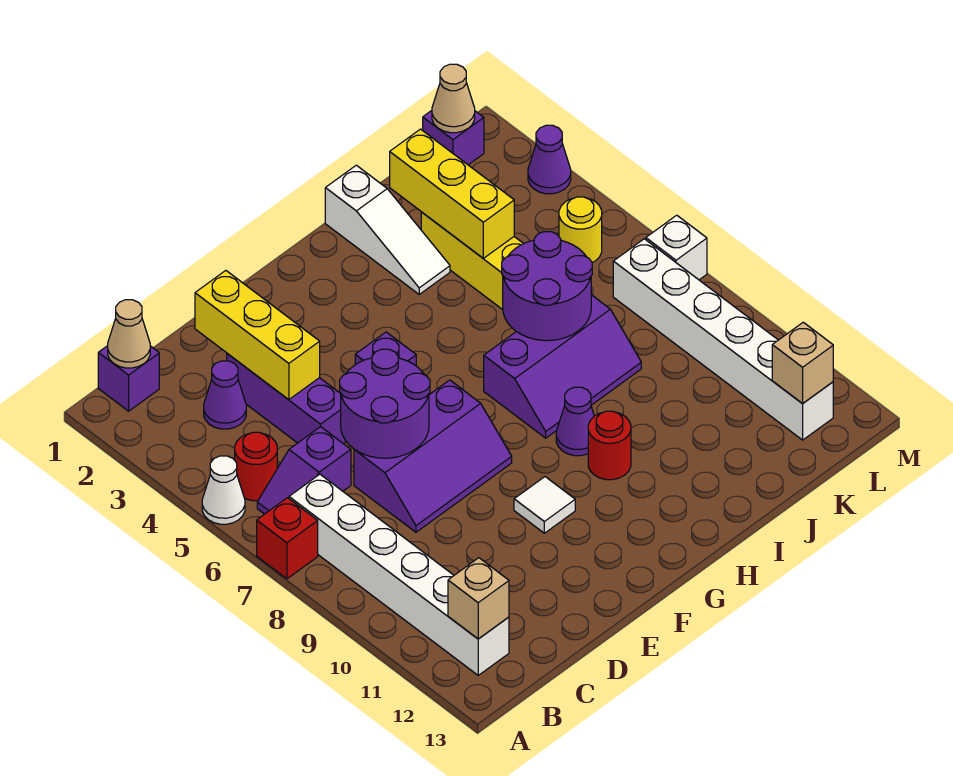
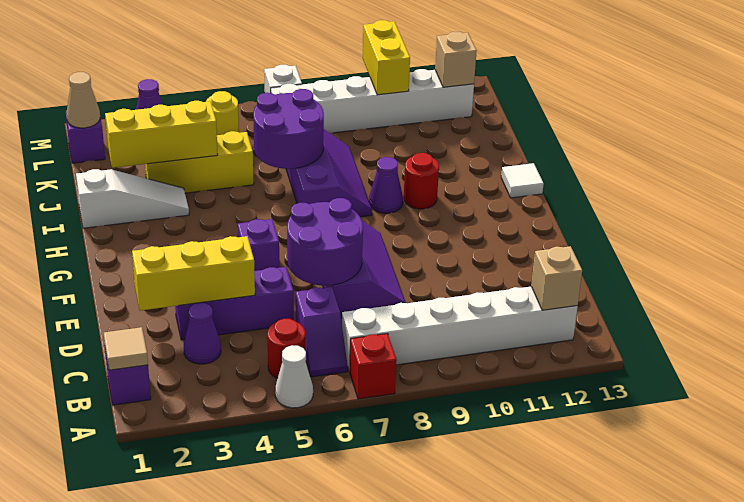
tan cone B1 level 2 -> tan tile B1 level 2
white tile F10 level 1 -> white tile H13 level 1
none -> yellow brick L10:M10 level 2

